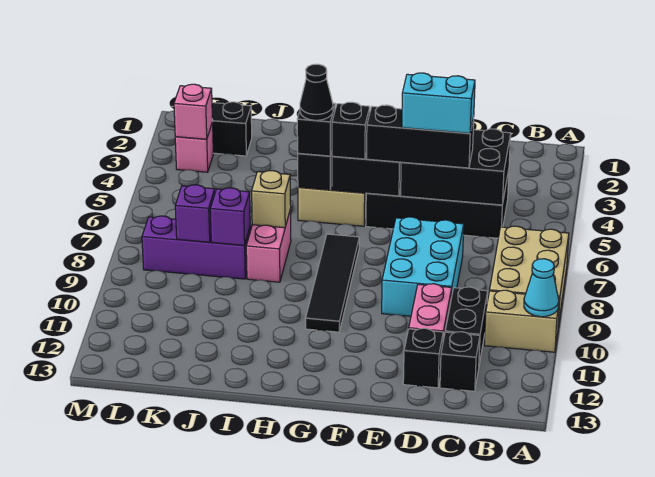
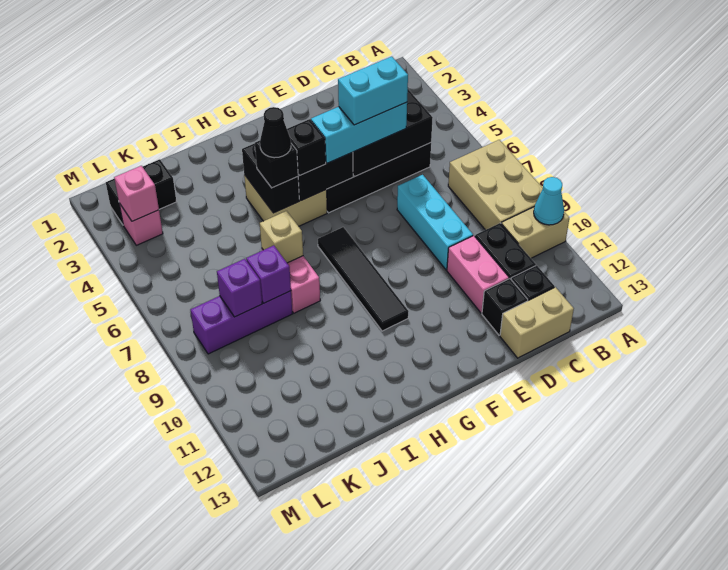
none -> tan brick C13:D13 level 1
black brick D5:F5 level 3 -> cyan brick D5:F5 level 3
cyan brick D7:E9 level 1 -> cyan brick D7:D9 level 1

